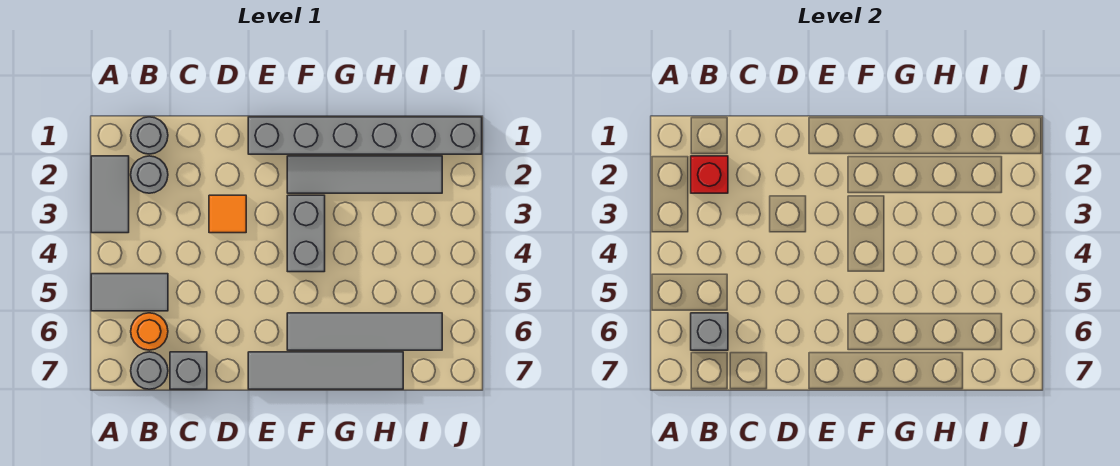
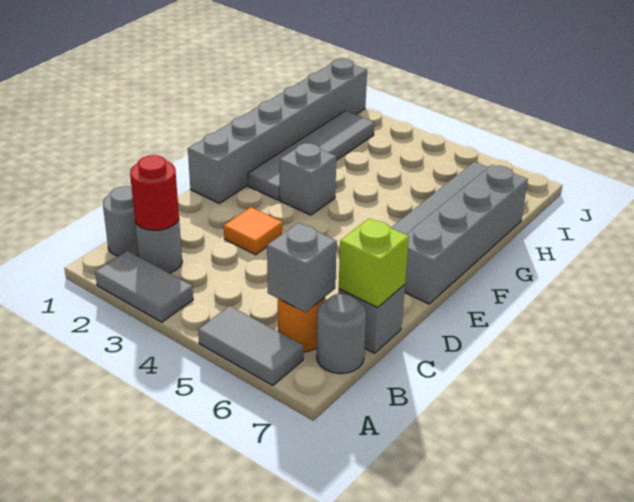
grey tile A5:B5 level 1 -> grey tile A5:A6 level 1
red brick B2 level 2 -> red round brick B2 level 2
none -> lime brick C7 level 2
grey tile E7:H7 level 1 -> grey brick E7:H7 level 1
grey brick F3:F4 level 1 -> grey brick F3 level 1

